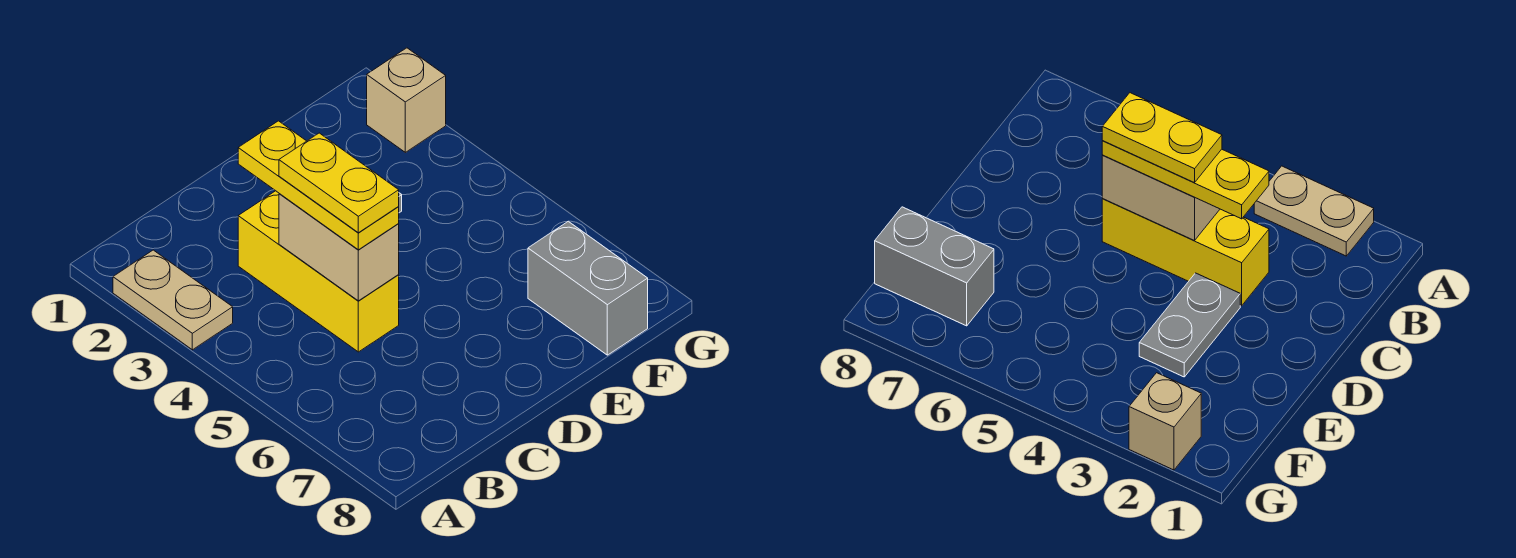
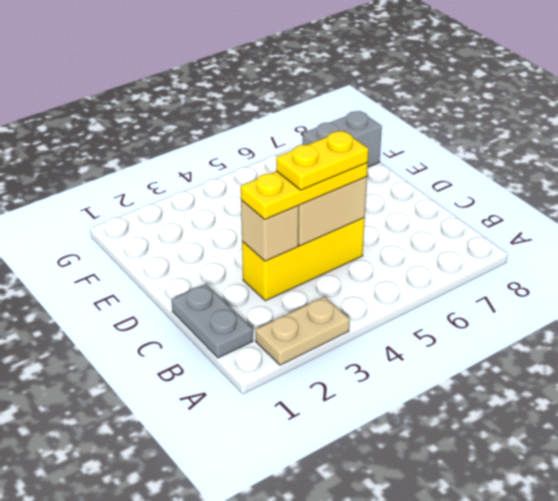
grey plate D3:E3 level 1 -> grey plate B1:C1 level 1
tan brick G2 level 1 -> tan brick C3 level 2

